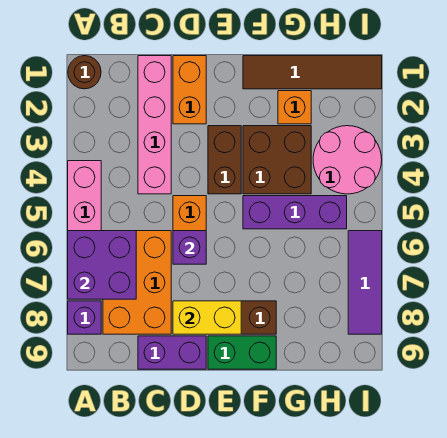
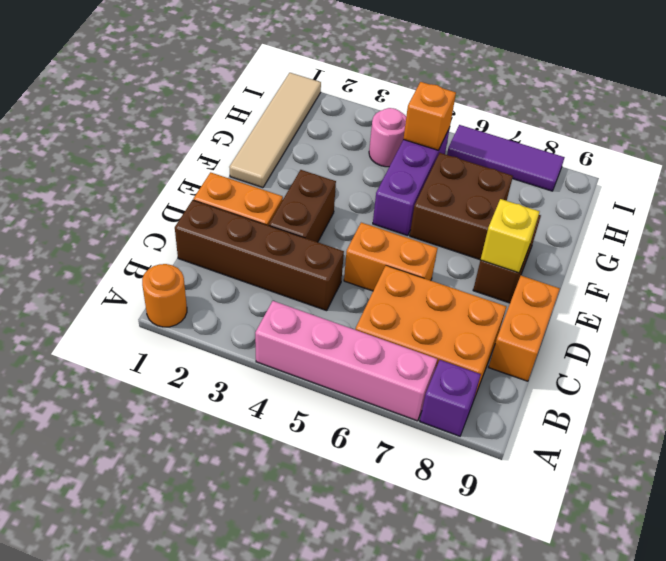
brown round brick A1 level 1 -> orange round brick A1 level 1
purple brick A6:B7 level 2 -> none
pink brick C1:C4 level 1 -> brown brick C1:C4 level 1
purple brick C9:D9 level 1 -> orange brick C9:D9 level 1
purple brick D6 level 2 -> none
yellow brick D8:E8 level 2 -> yellow brick E8 level 2
brown brick E3:E4 level 1 -> brown brick D3:E3 level 1
green brick E9:F9 level 1 -> none
brown tile F1:I1 level 1 -> tan tile F1:I1 level 1
brown brick F3:G4 level 1 -> brown brick F6:G7 level 1
orange brick G2 level 1 -> orange brick H5 level 2
pink round brick H3:I4 level 1 -> pink round brick H4 level 1

